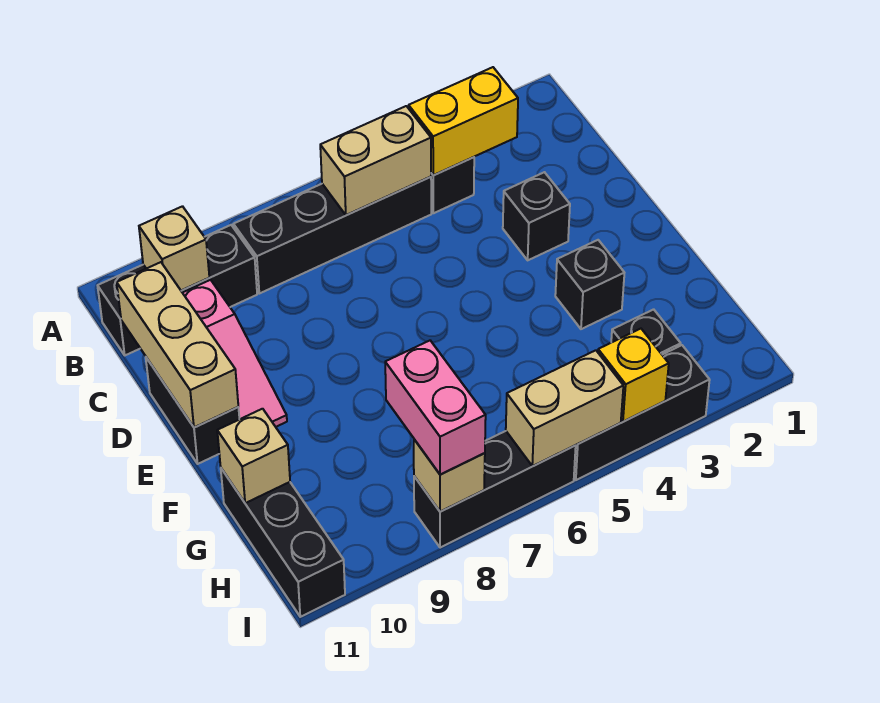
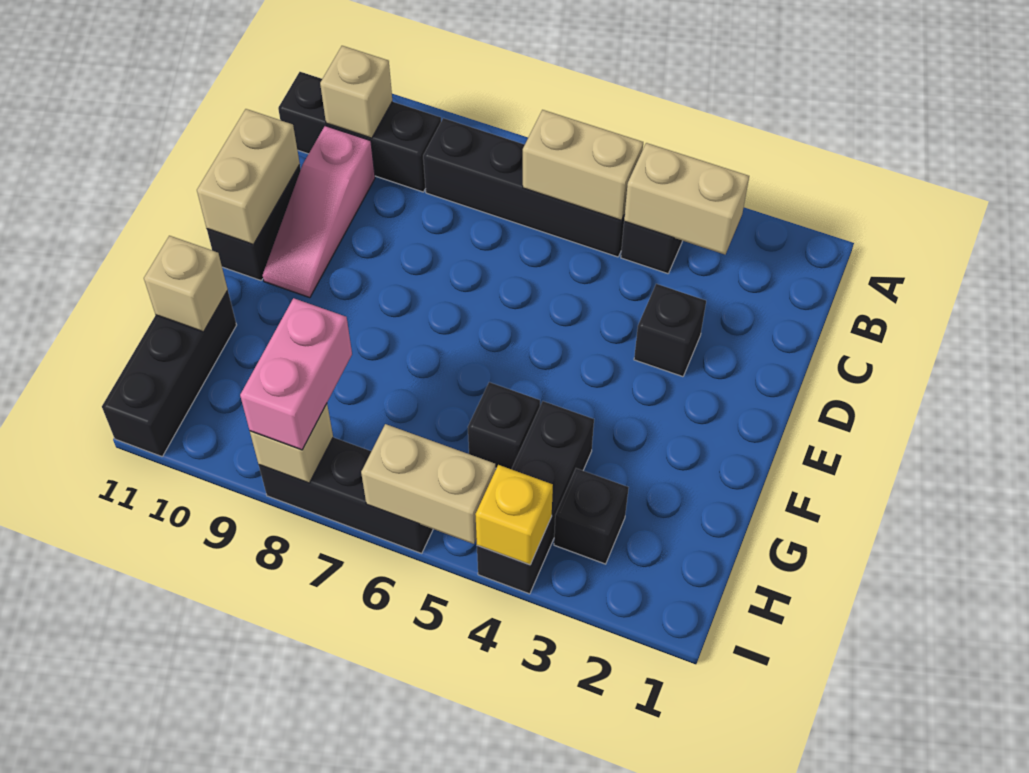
yellow brick B3:B4 level 2 -> tan brick B3:B4 level 2
tan brick C11:E11 level 2 -> tan brick D11:E11 level 2
black brick F3 level 1 -> black brick G5 level 1
black brick I3:I5 level 1 -> black brick G4:I4 level 1

